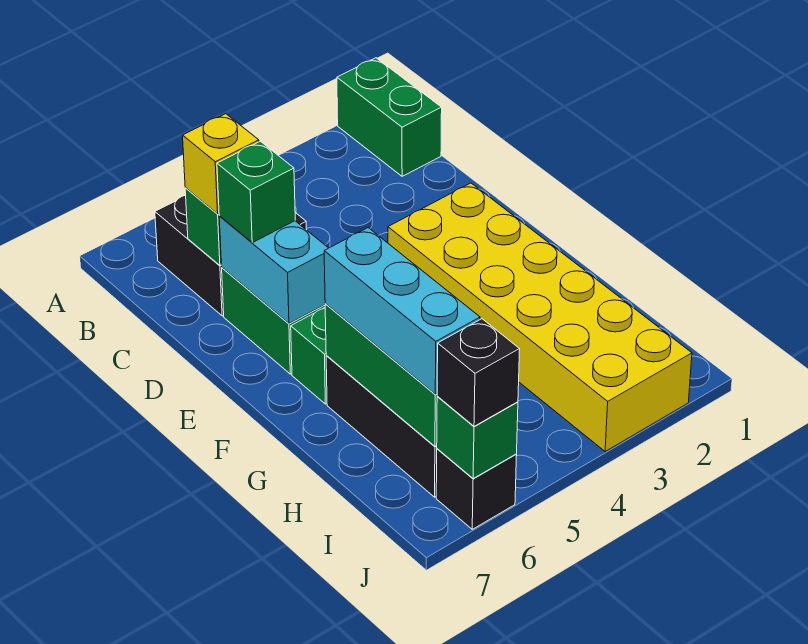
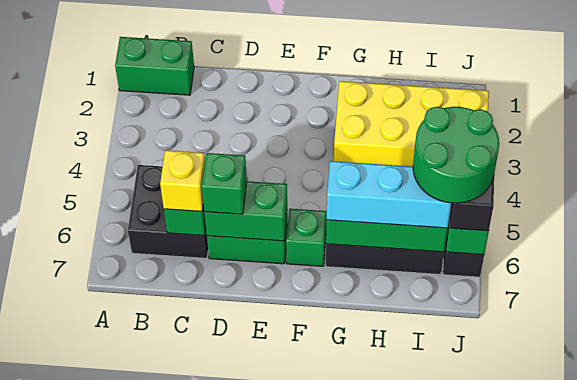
cyan brick D6:E6 level 2 -> green brick D6:E6 level 2
yellow brick E2:J3 level 1 -> yellow brick G2:J3 level 1
none -> green round brick I5:J6 level 4

